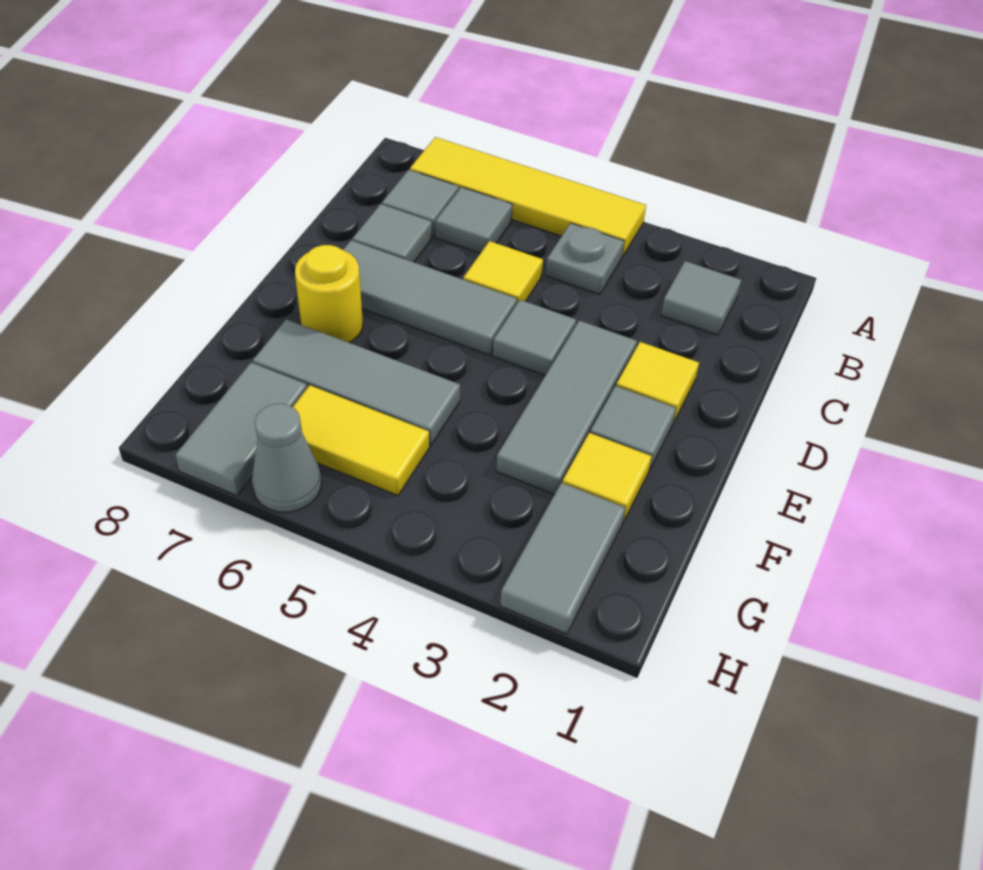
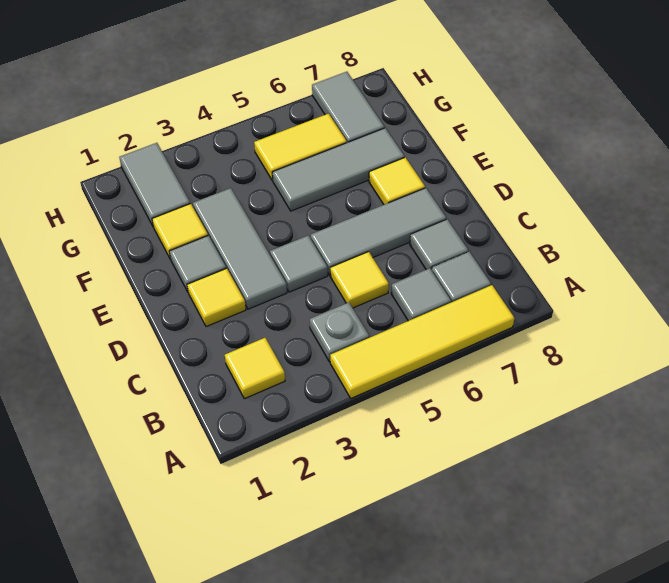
grey tile B2 level 1 -> yellow tile B2 level 1
yellow round brick E7 level 1 -> yellow tile E7 level 1
grey cone H6 level 1 -> none

